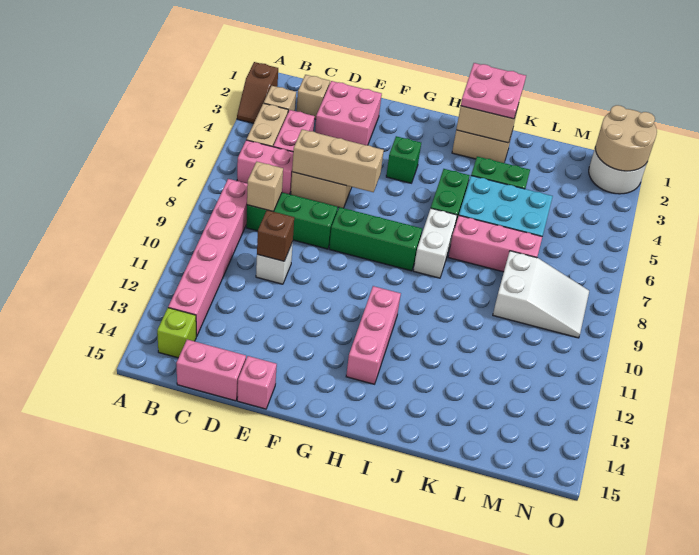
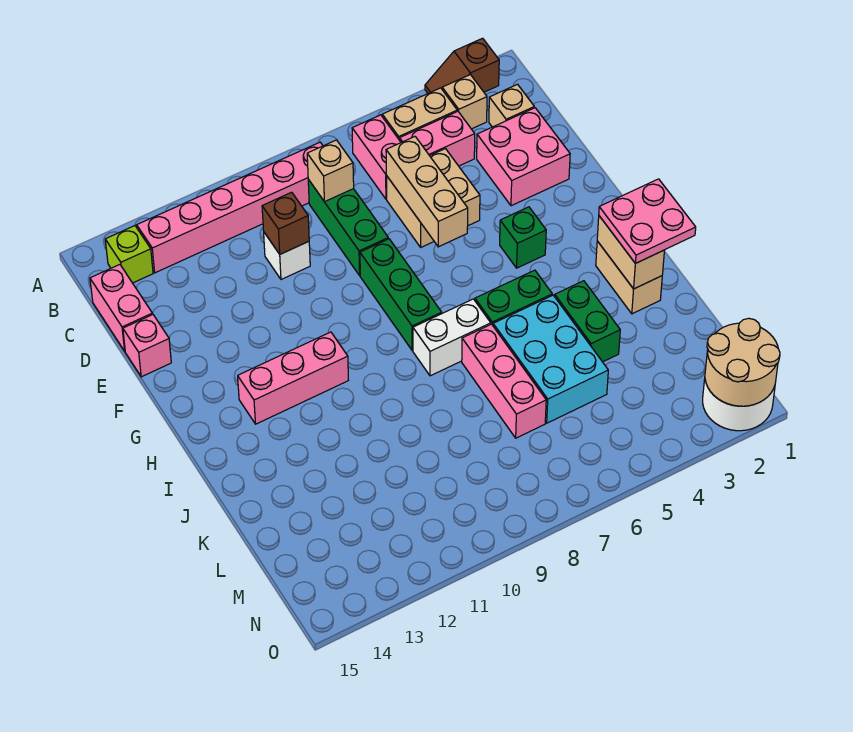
white slope L8:N9 level 1 top L -> none

